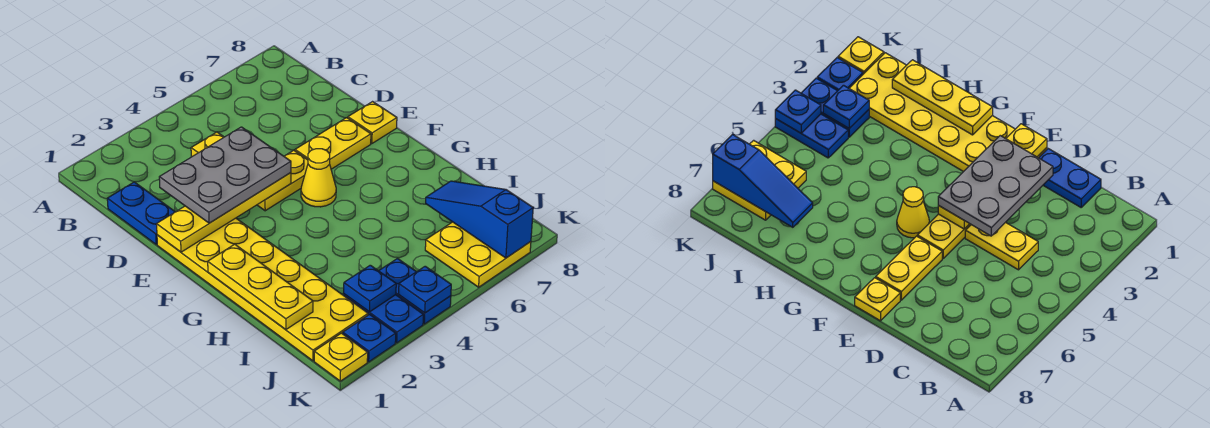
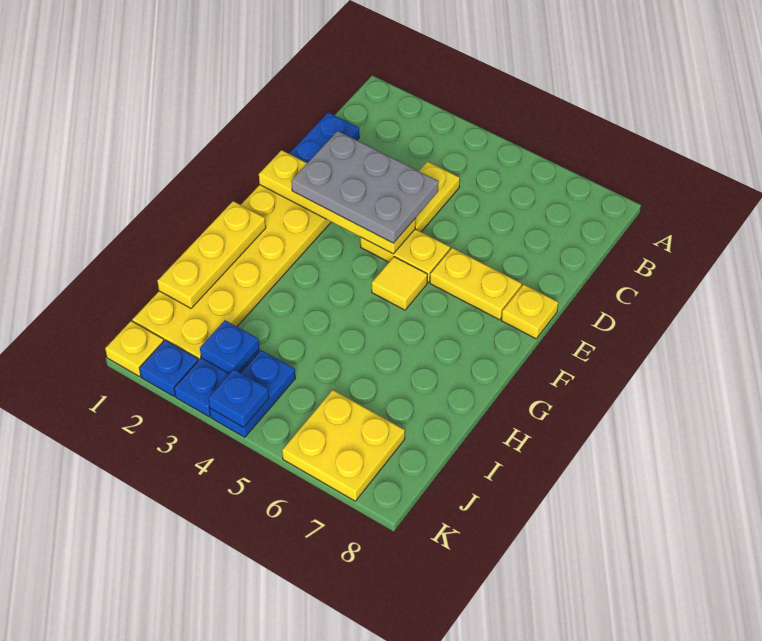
yellow cone F5 level 1 -> yellow tile F5 level 1
blue slope I7:K7 level 2 top K -> none

